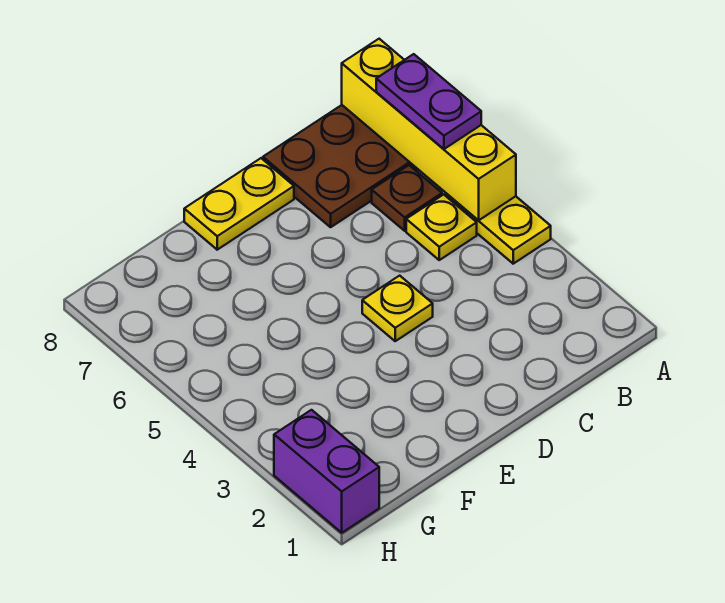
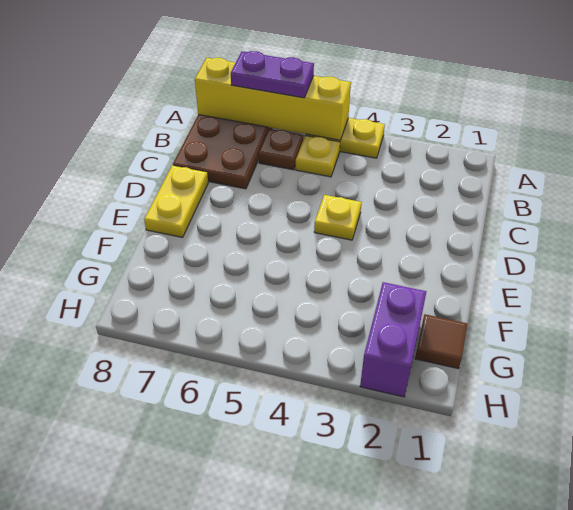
none -> brown tile G1 level 1
purple brick H1:H2 level 1 -> purple brick G2:H2 level 1

